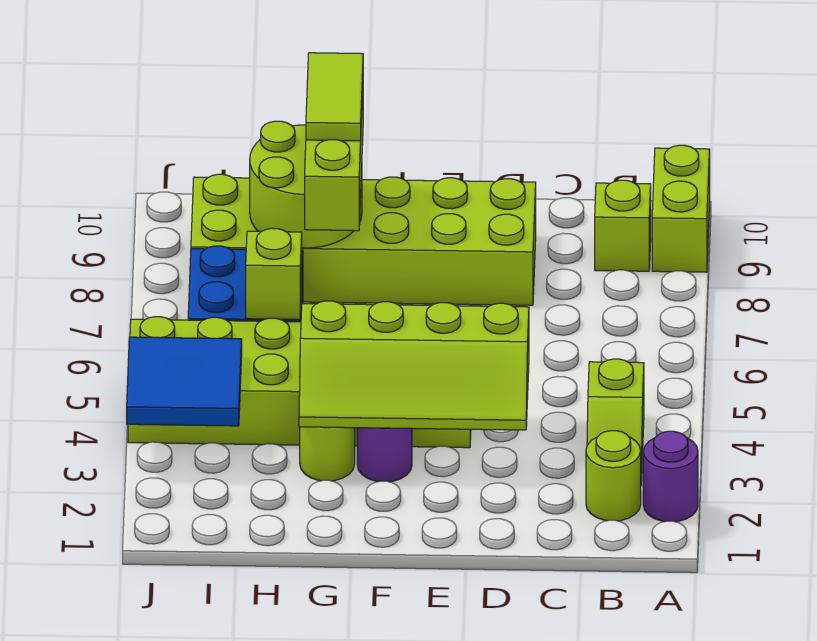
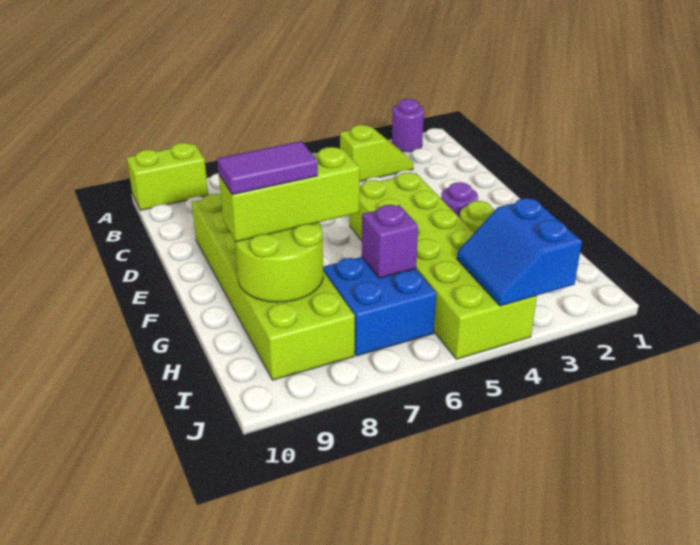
lime round brick B2 level 1 -> none
lime brick B9 level 1 -> none
lime slope D3:G4 level 2 top 4 -> none
lime tile G8:G9 level 4 -> purple tile G8:G9 level 4
lime brick H6 level 2 -> purple brick H6 level 2
blue tile I3:J4 level 2 -> blue slope I3:J4 level 2 top 3

